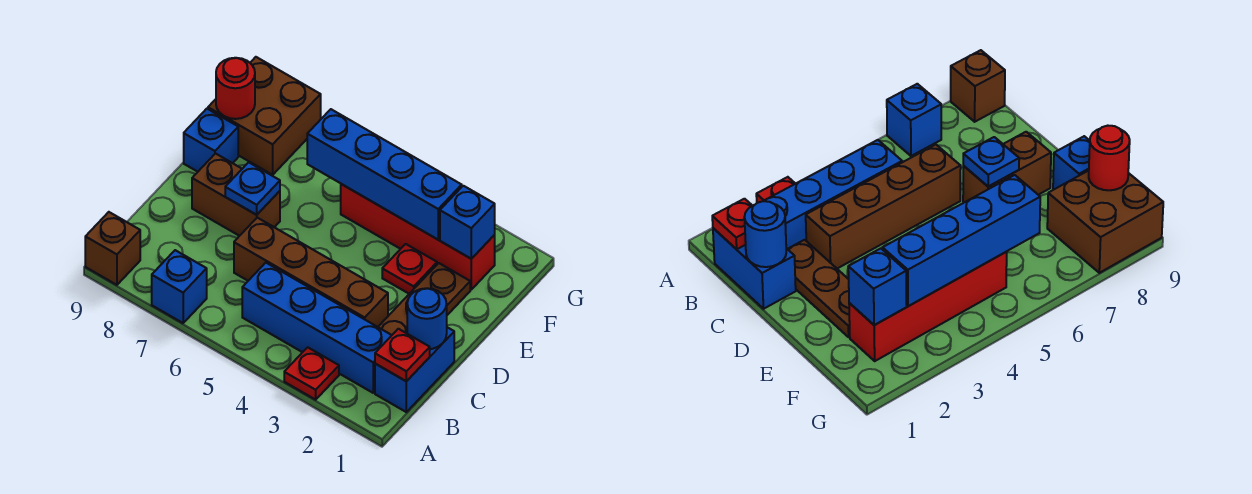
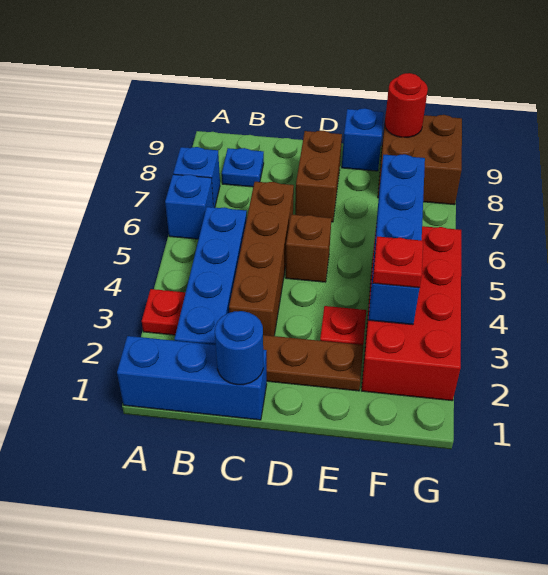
brown brick A9 level 1 -> brown brick D5 level 1
blue brick B1:C1 level 1 -> blue brick A1:C1 level 1
red plate B1 level 2 -> red plate F3 level 3
blue plate D7 level 2 -> blue plate B8 level 1
red brick F2:F5 level 1 -> red brick F2:G5 level 1
blue brick F2 level 2 -> blue brick A6 level 1

